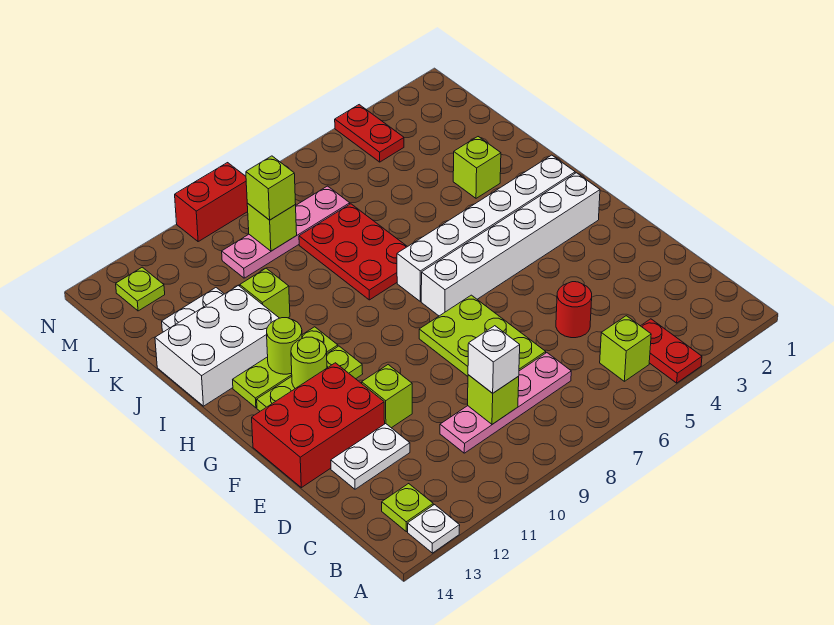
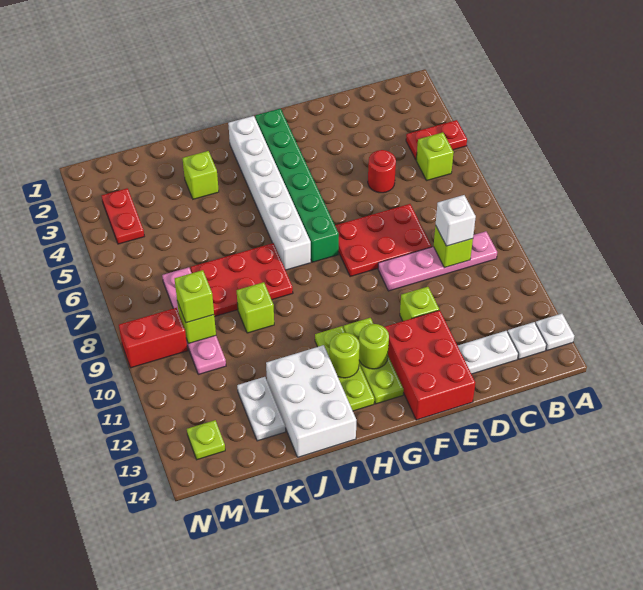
lime plate B13 level 1 -> white plate B13 level 1
pink plate C7:C10 level 1 -> pink plate B9:E9 level 1
lime plate D7:F8 level 1 -> red plate D7:F8 level 1
white plate D12:D13 level 1 -> white plate C13:D13 level 1
white brick G2:G7 level 1 -> green brick G2:G7 level 1
lime brick J11 level 1 -> lime brick J9 level 1
red plate M4:N4 level 1 -> red plate M3:M4 level 1
red brick N9:N10 level 1 -> red brick M9:N9 level 1

